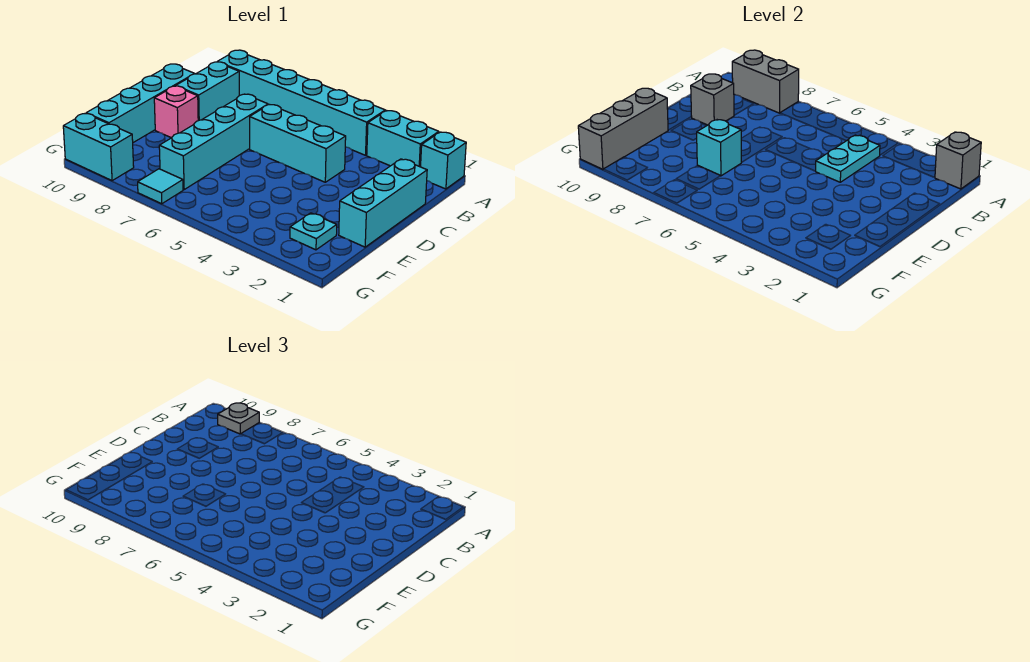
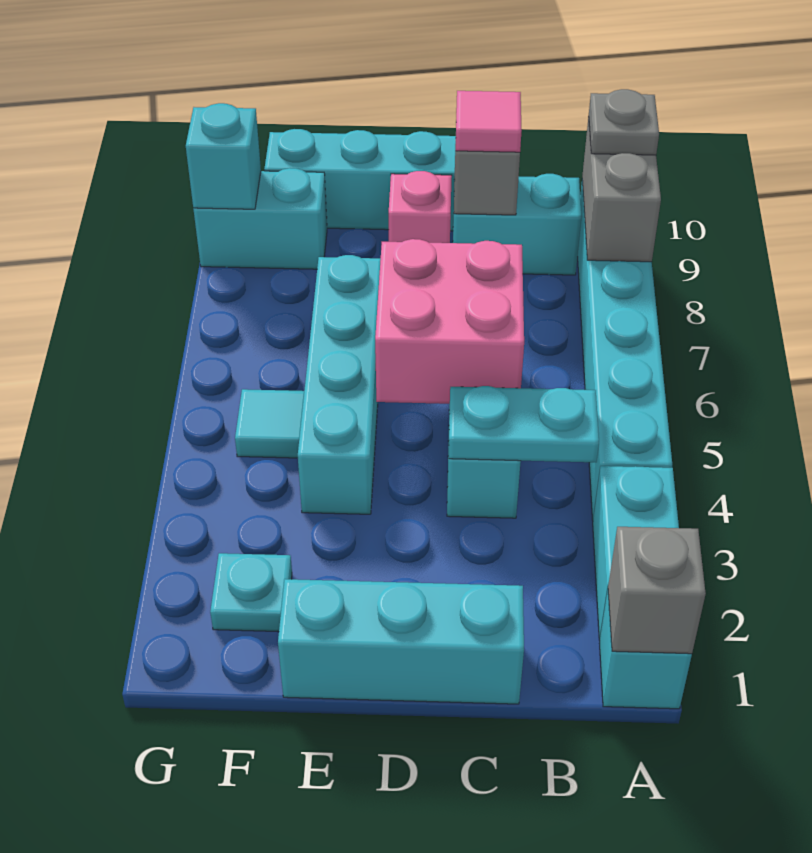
none -> pink brick C5:D6 level 2
cyan brick C7:F7 level 1 -> cyan brick E4:E7 level 1
none -> pink tile C9 level 3
cyan brick E7 level 2 -> cyan brick G9 level 2
grey brick E10:G10 level 2 -> none
cyan tile G7 level 1 -> cyan tile F5 level 1
cyan brick G9:G10 level 1 -> cyan brick F9:G9 level 1

